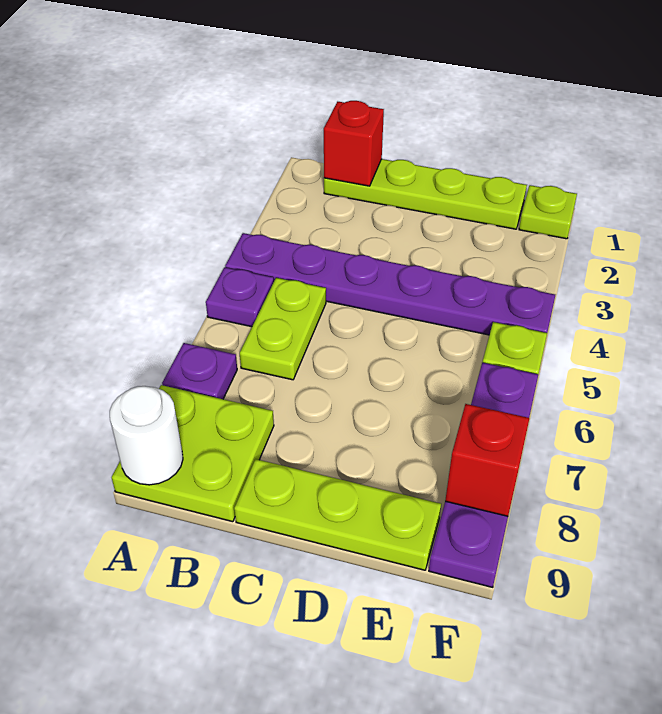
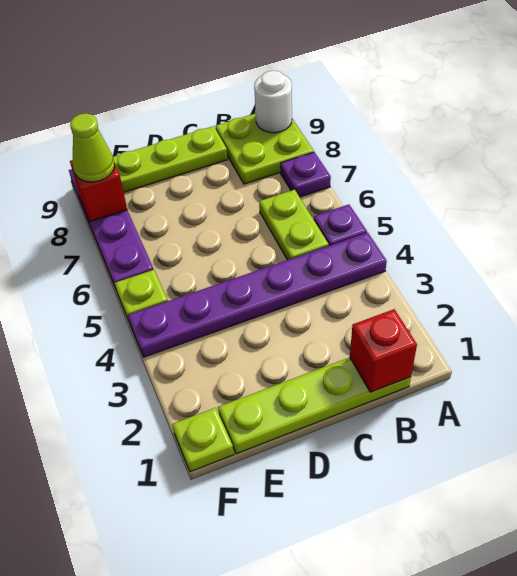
none -> lime cone F8 level 3

